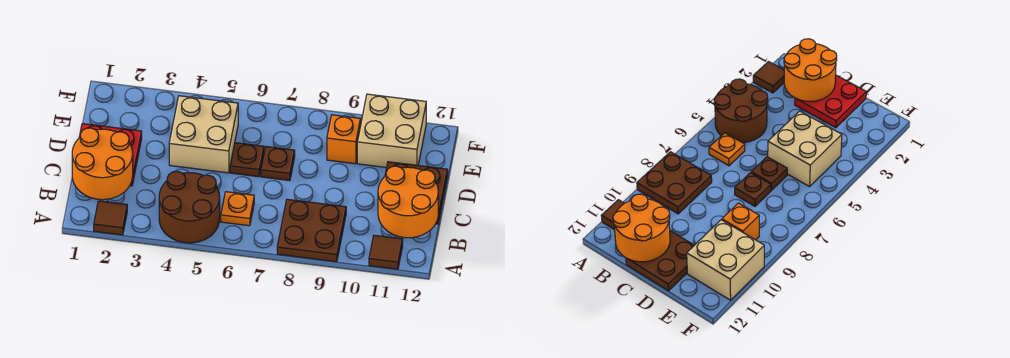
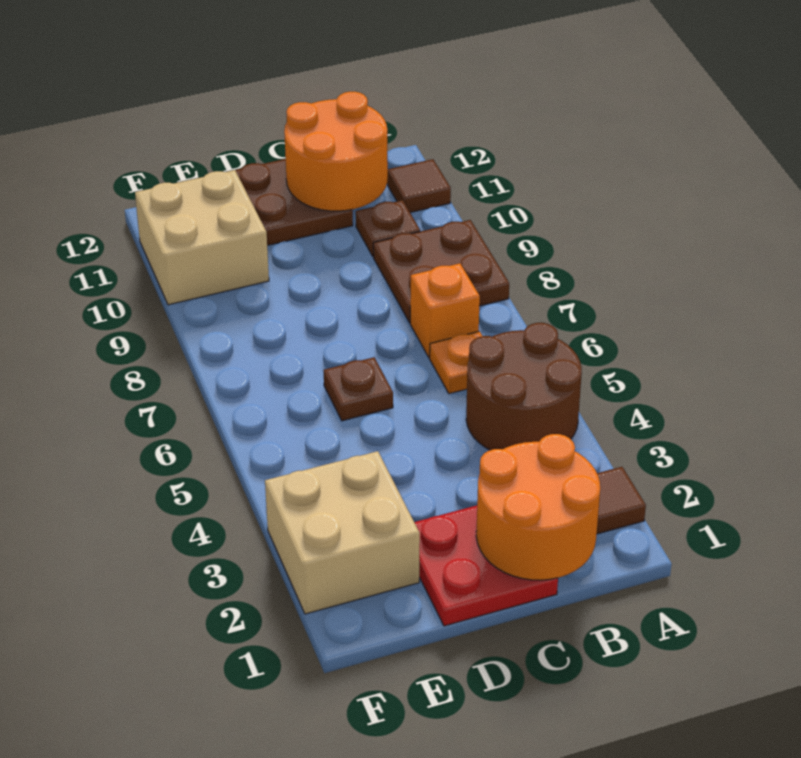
tan brick D4:E5 level 1 -> tan brick E2:F3 level 1
brown plate D7 level 1 -> brown plate B10 level 1
orange brick E9 level 1 -> orange brick B7 level 1

